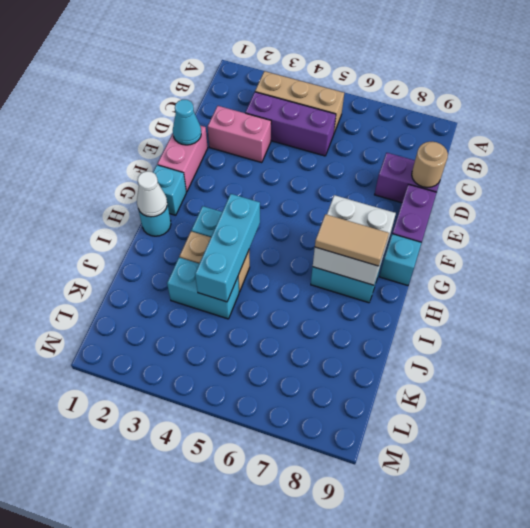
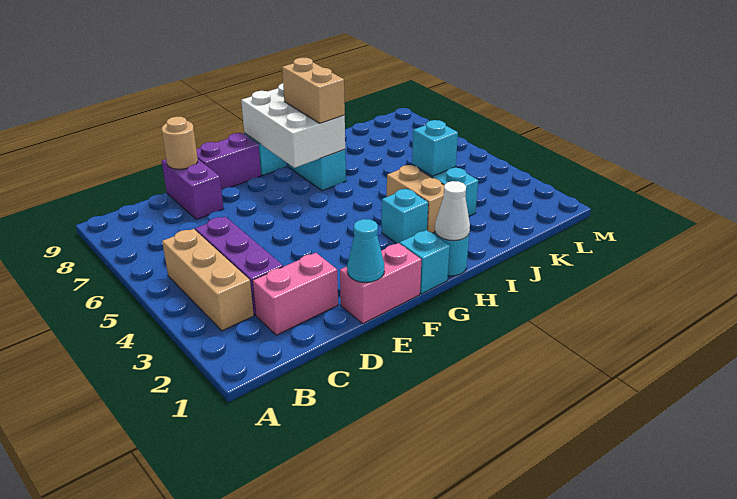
pink brick D2:D3 level 1 -> pink brick C2:D2 level 1
white brick G7:H8 level 2 -> white brick G7:H9 level 2
cyan brick H4:J4 level 2 -> cyan brick J4 level 2
tan tile H7:H8 level 3 -> tan brick H7:H8 level 3

